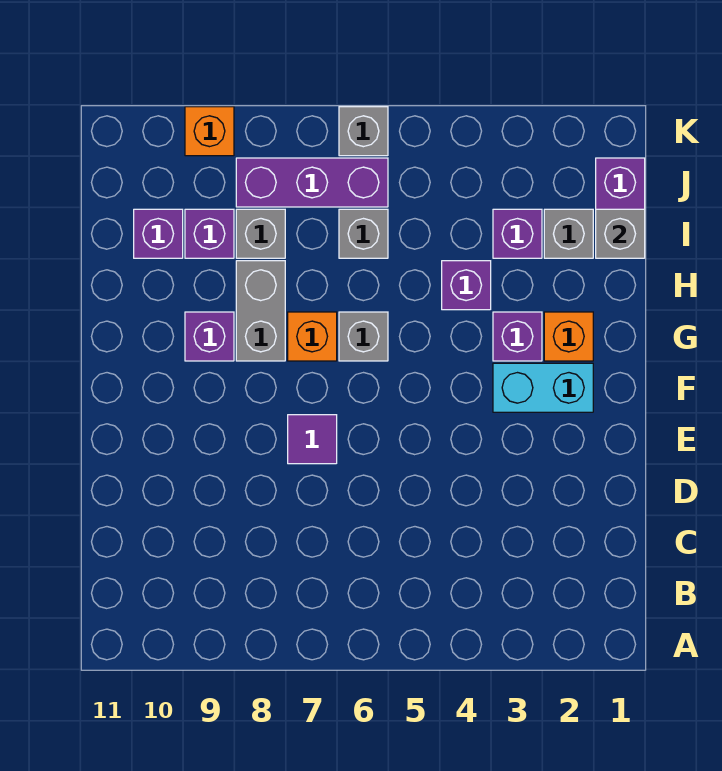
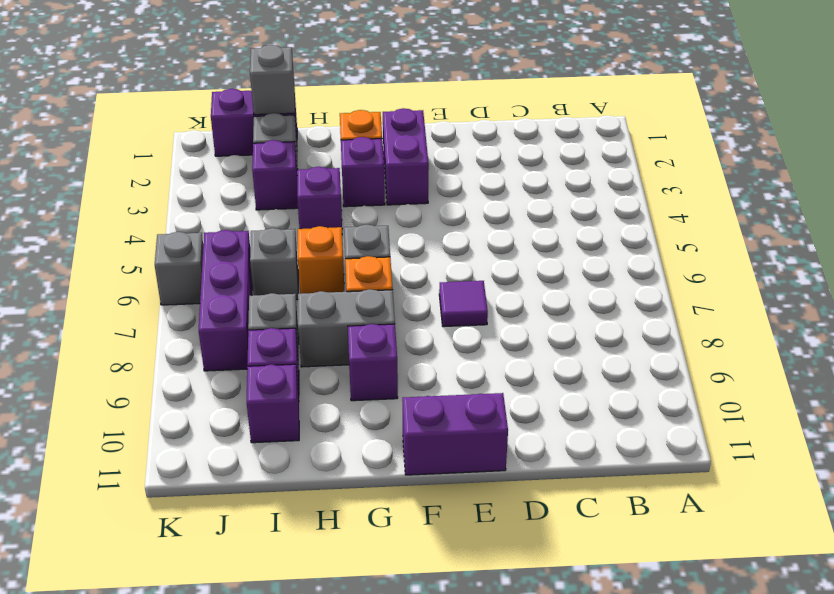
none -> purple brick E11:F11 level 1
cyan brick F2:F3 level 1 -> purple brick F2:F3 level 1
orange brick K9 level 1 -> orange brick H6 level 1

